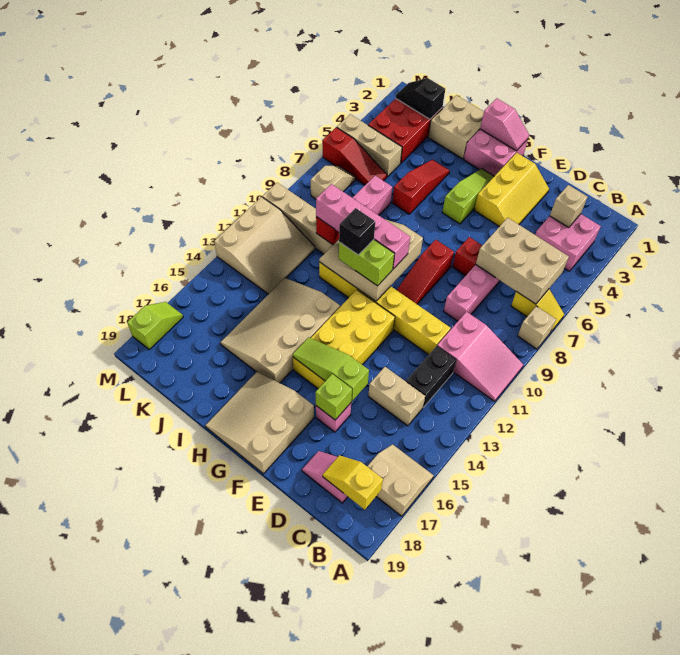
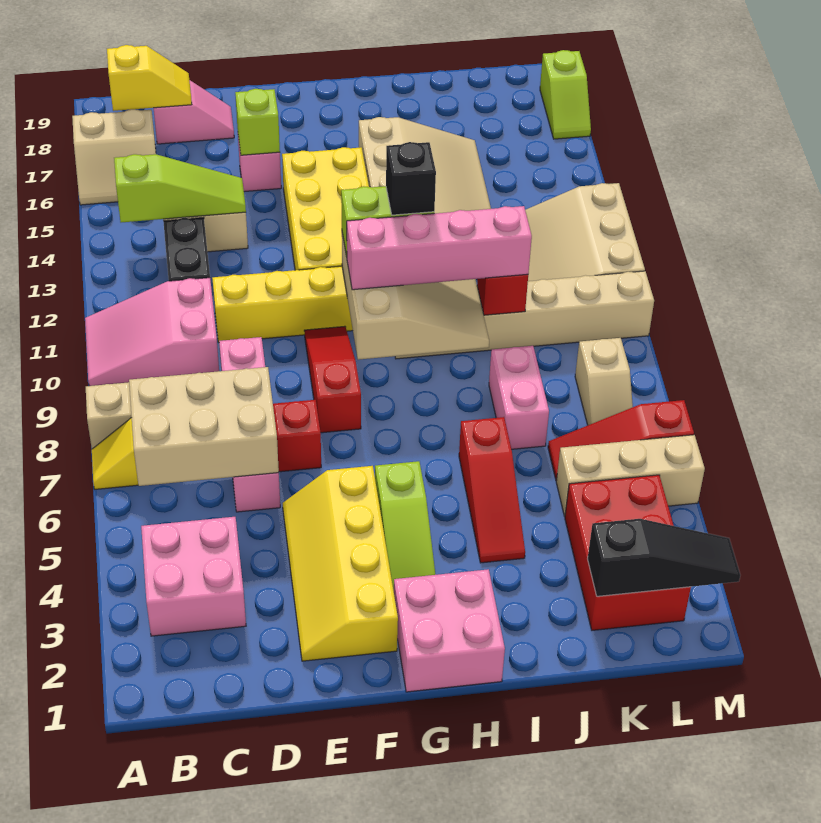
tan brick C3 level 2 -> none
yellow slope E2:F4 level 1 top F -> yellow slope E2:F5 level 1 top F
lime slope E15:G15 level 2 top E -> lime slope B14:D14 level 2 top B
tan slope F17:H19 level 1 top F -> none
pink slope G1:H1 level 2 top H -> none
tan brick I1:J2 level 1 -> none
black slope K2:L2 level 2 top K -> black slope K2:M2 level 2 top K

